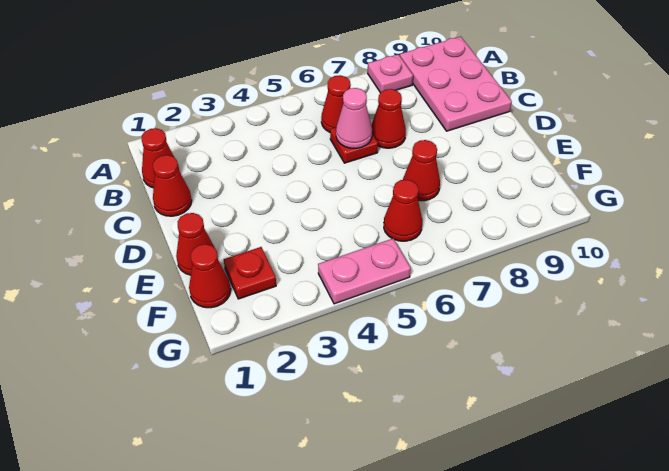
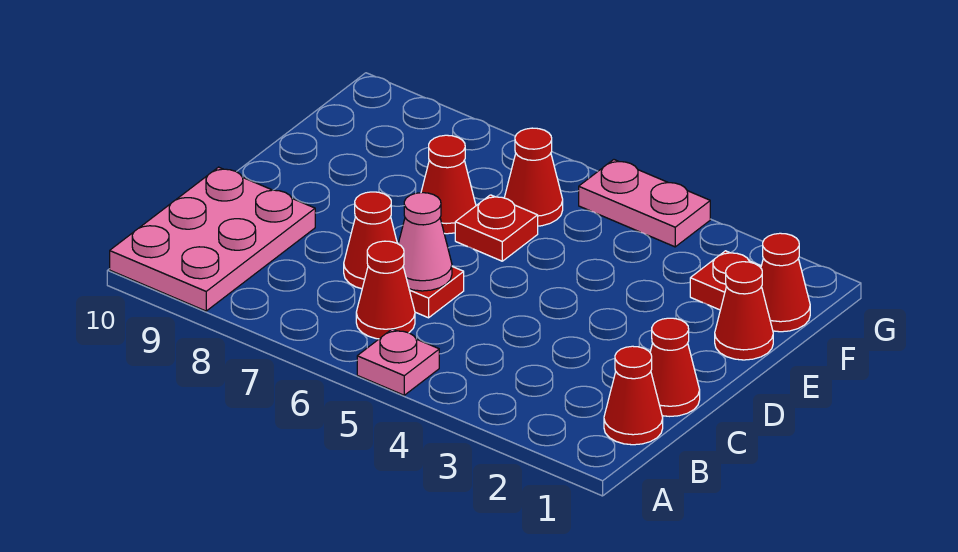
pink plate A8 level 1 -> pink plate A5 level 1
none -> red plate E6 level 1

